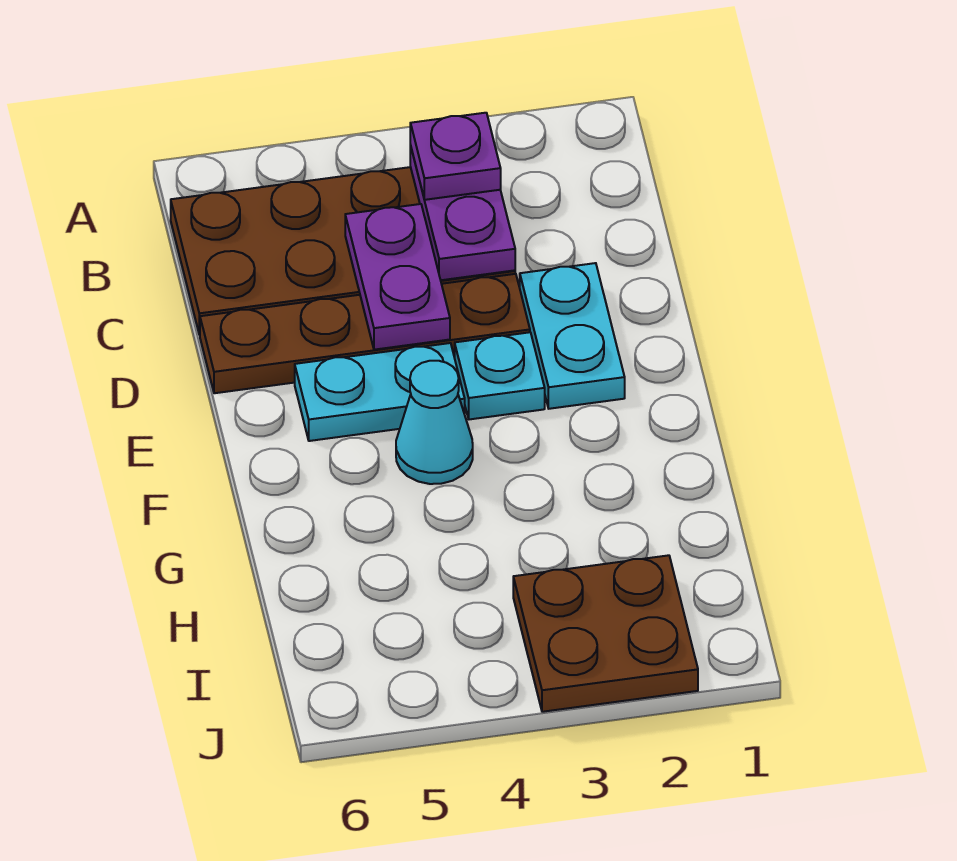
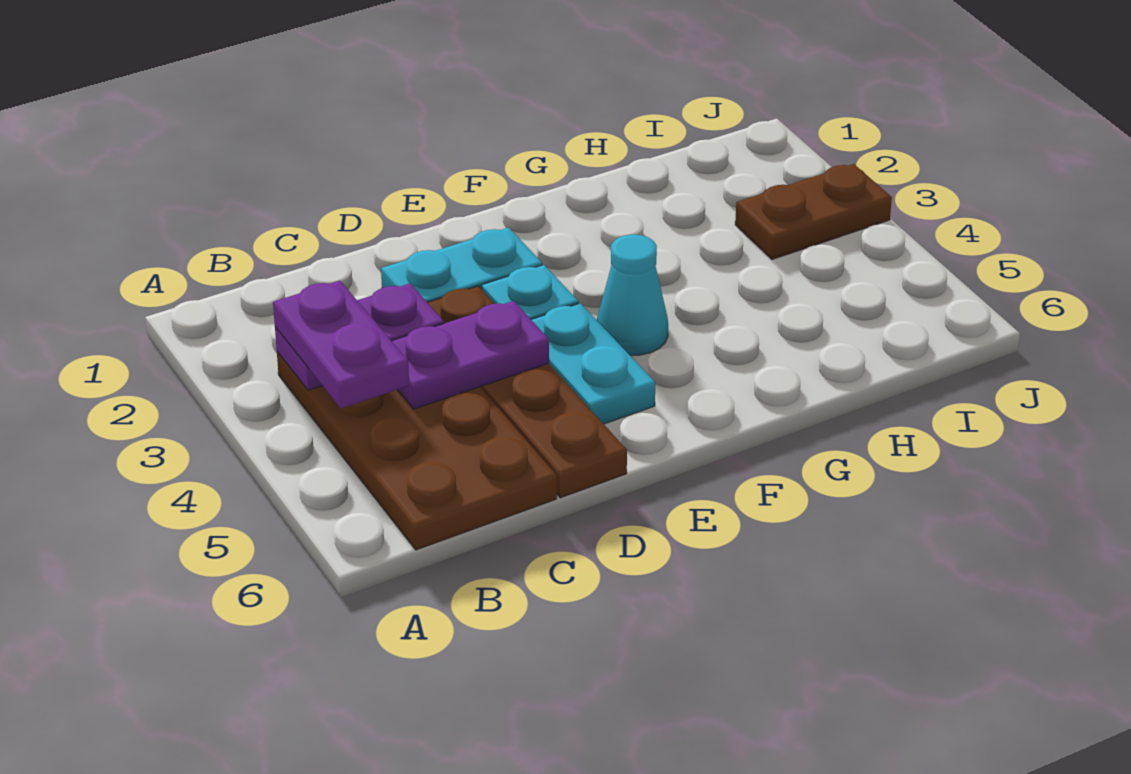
purple plate B3 level 3 -> purple plate B3:B4 level 3
brown plate I2:J3 level 1 -> brown plate I3:J3 level 1

